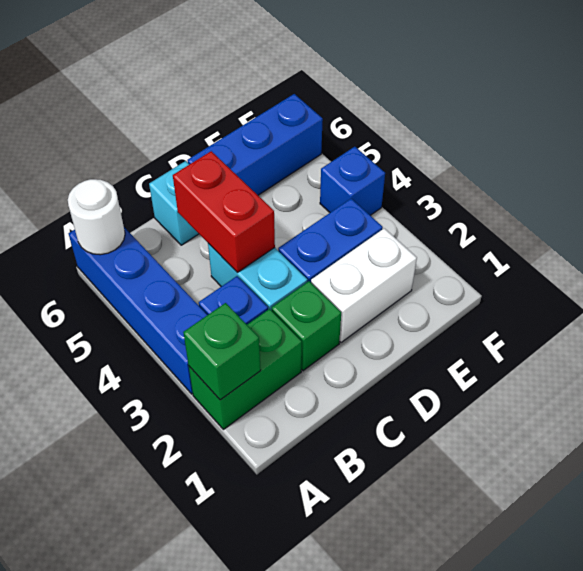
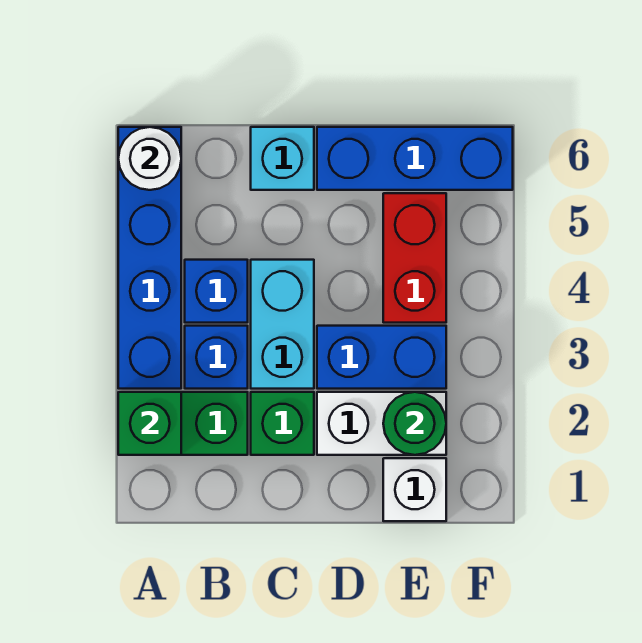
red brick C4:C5 level 2 -> red brick E4:E5 level 1
none -> white brick E1 level 1
none -> green round brick E2 level 2
blue brick F4 level 1 -> blue brick B4 level 1

